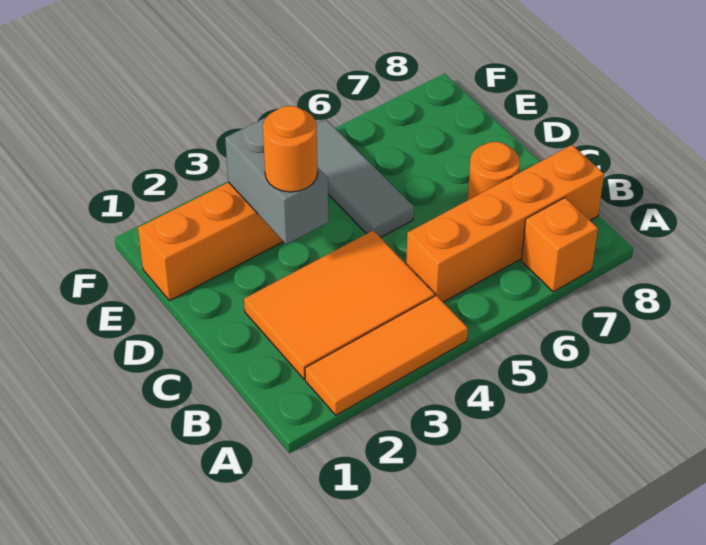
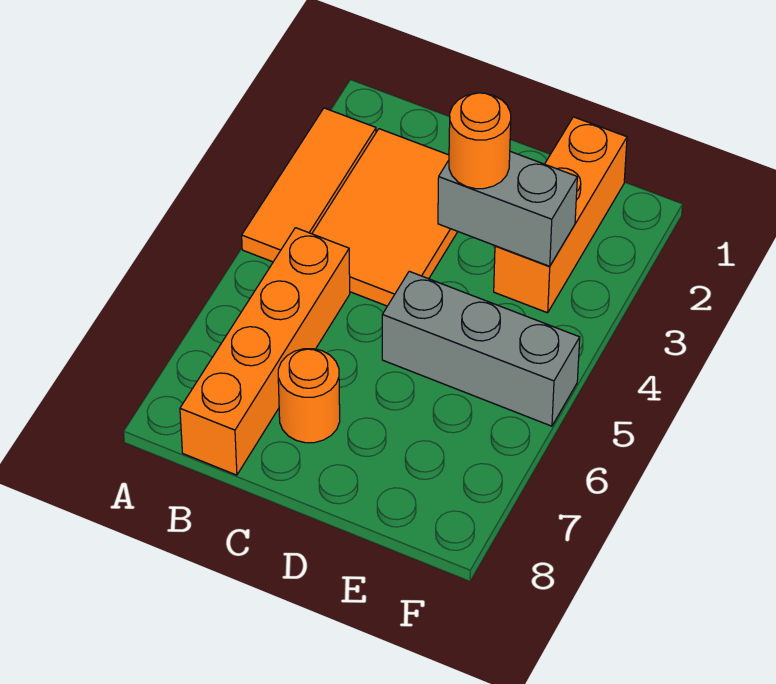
orange brick A7 level 1 -> none
grey tile D5:F5 level 1 -> grey brick D5:F5 level 1

